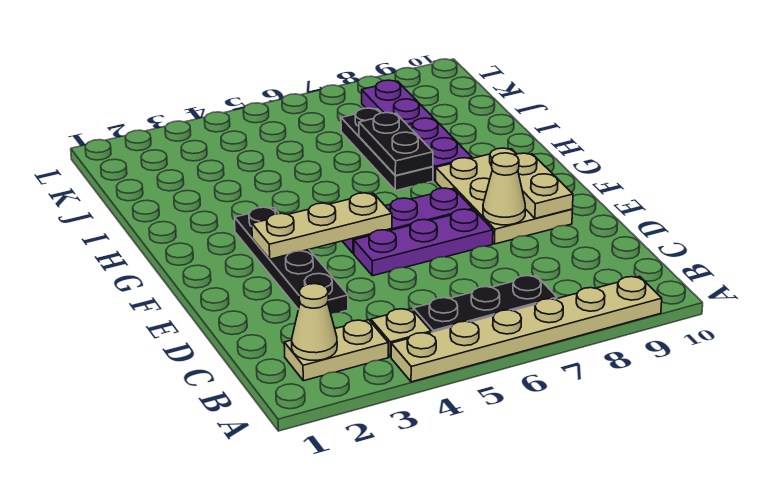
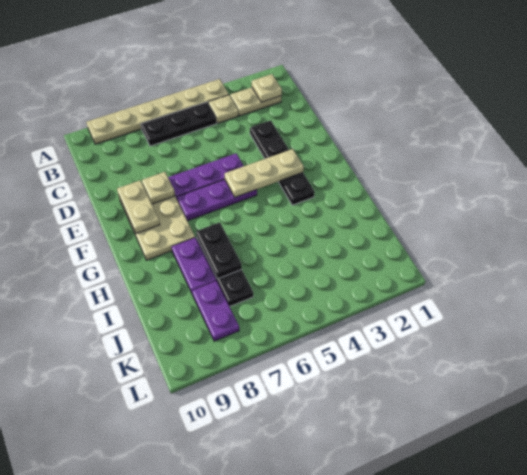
tan cone B2 level 2 -> tan plate B2 level 2
tan cone E8 level 2 -> tan plate E8 level 2

